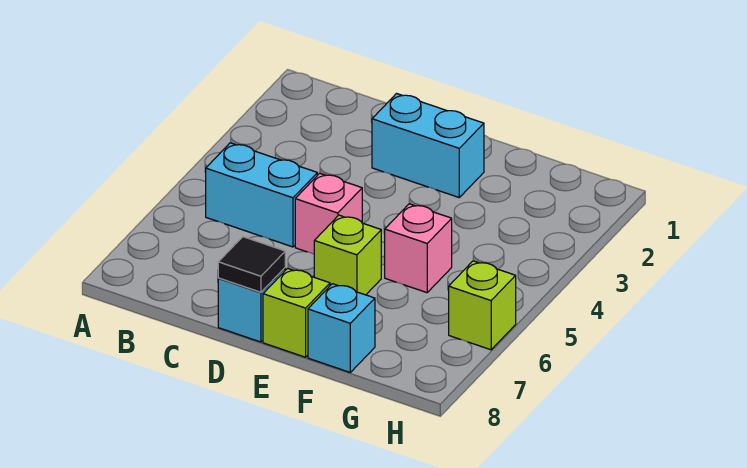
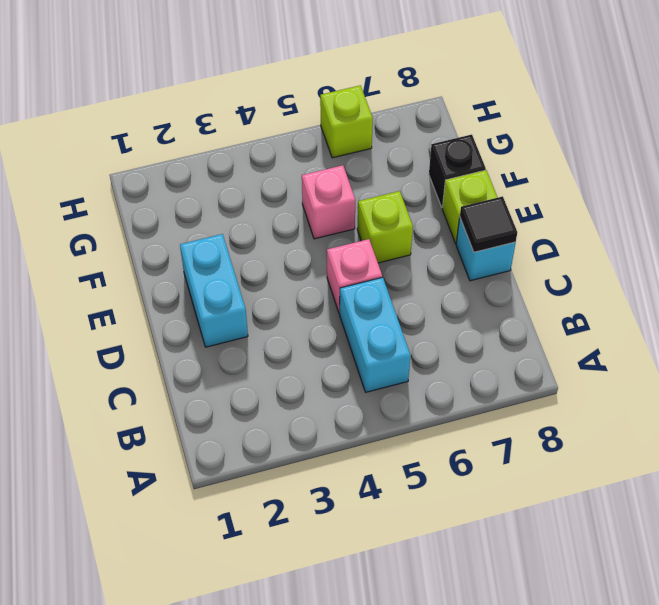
cyan brick F8 level 1 -> black brick F8 level 1

